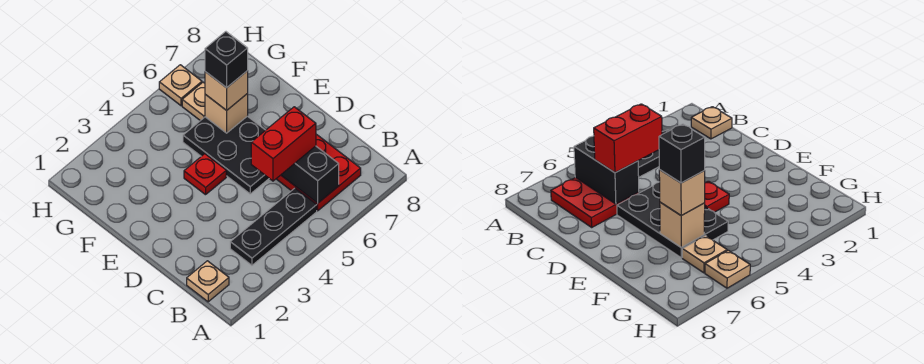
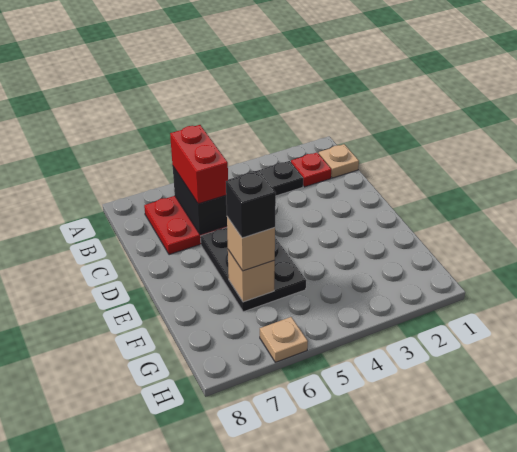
red brick C5:C6 level 3 -> red brick B6:C6 level 3
red plate E4 level 1 -> red plate B2 level 1
tan plate G6 level 1 -> none

